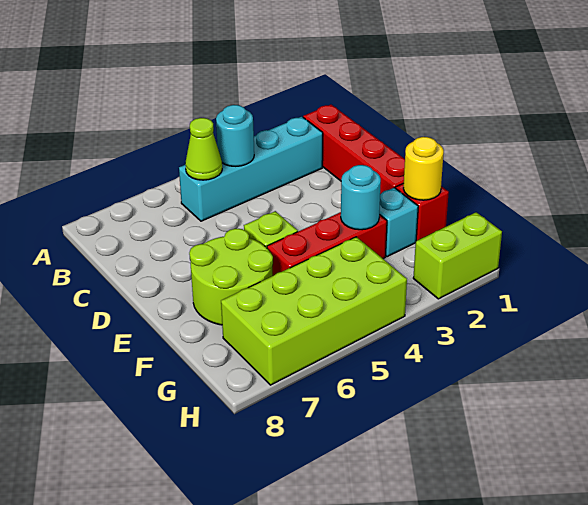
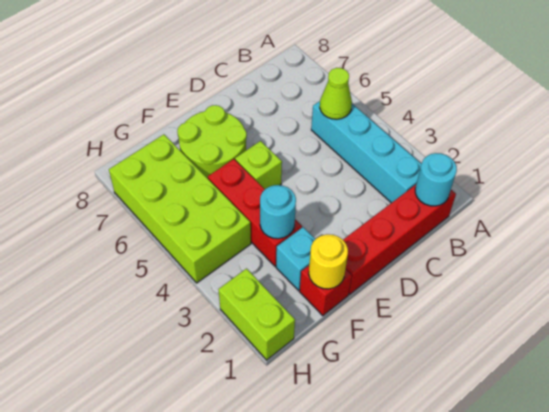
cyan round brick B4 level 2 -> cyan round brick B1 level 2

